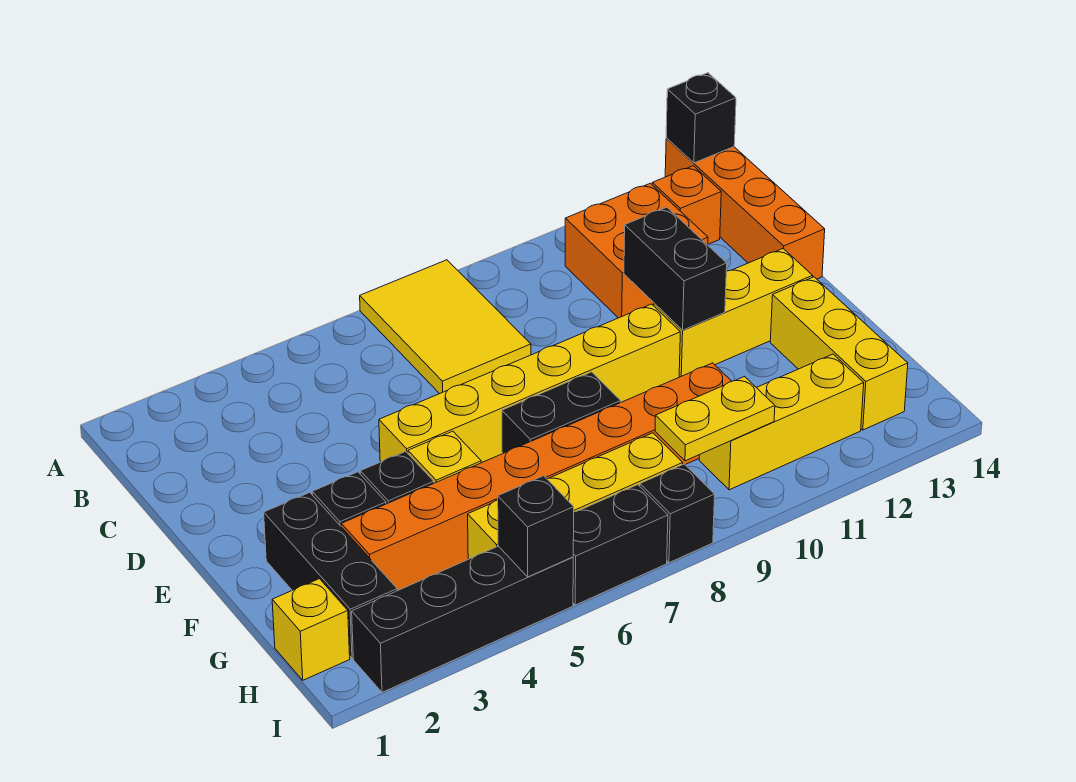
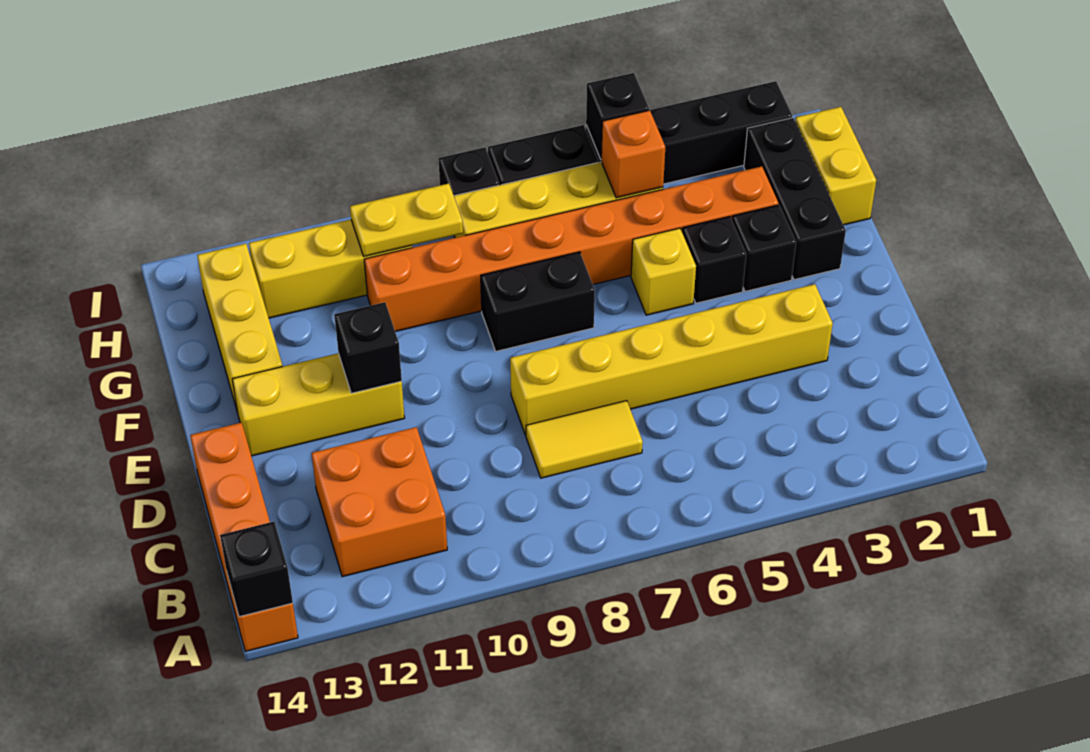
yellow tile A7:C8 level 1 -> yellow tile C7:C8 level 1
orange brick B13 level 1 -> orange brick H5 level 2
black brick D11:E11 level 2 -> black brick E11 level 2
yellow brick E5:E10 level 1 -> yellow brick D3:D8 level 1
yellow brick H1 level 1 -> yellow brick G1:H1 level 1

